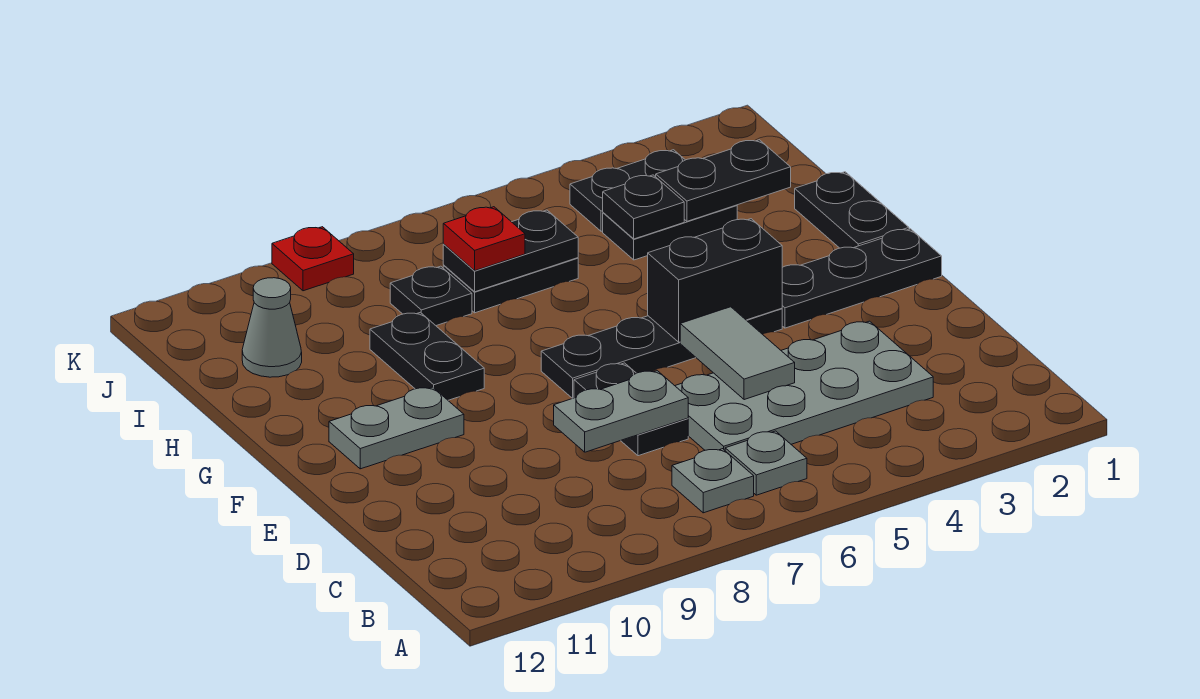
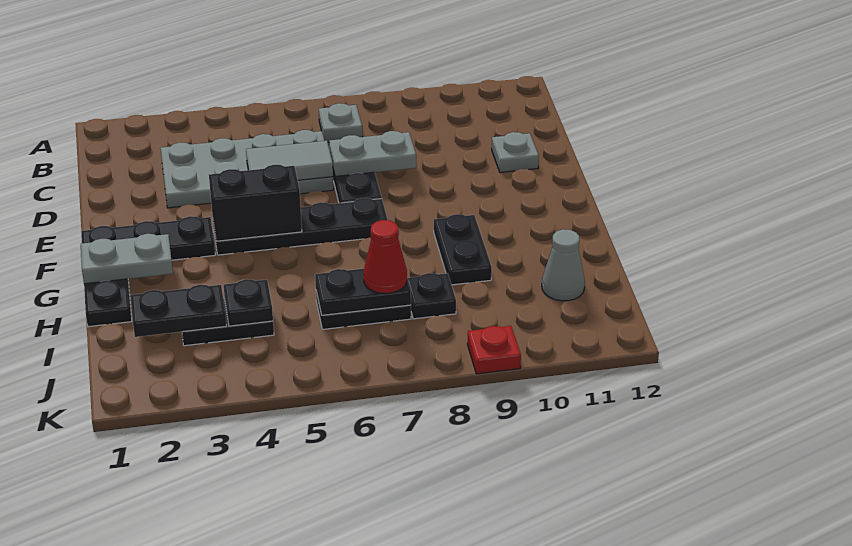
grey plate B6 level 1 -> grey plate D11 level 1
grey tile D5:E5 level 2 -> grey tile D5:D6 level 2
grey plate F10:F11 level 1 -> grey plate G1:G2 level 2
red plate I7 level 3 -> red cone I7 level 3
black plate J3:J4 level 1 -> none

